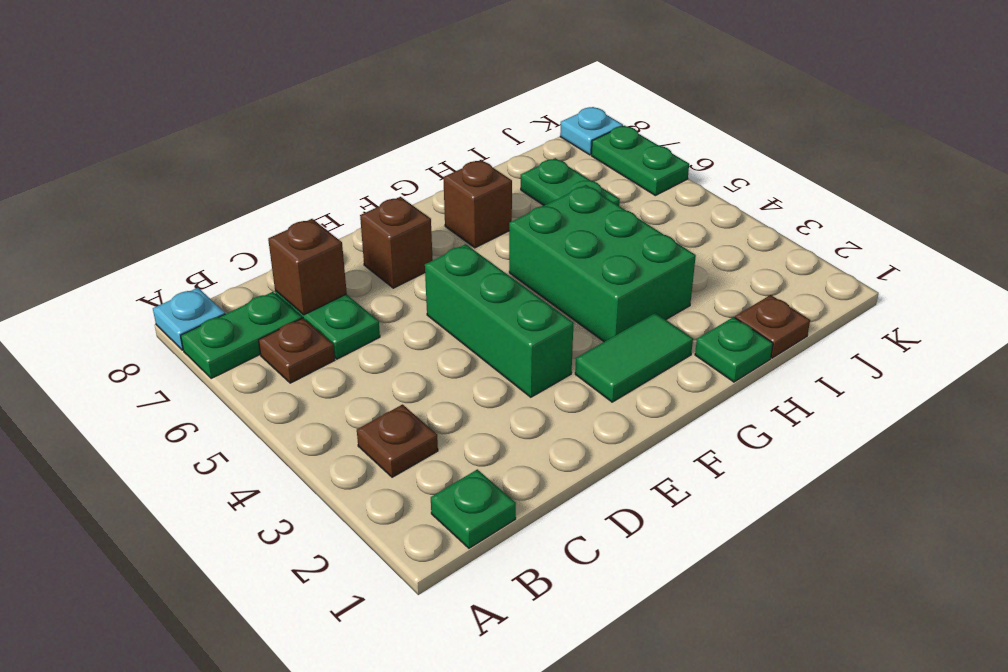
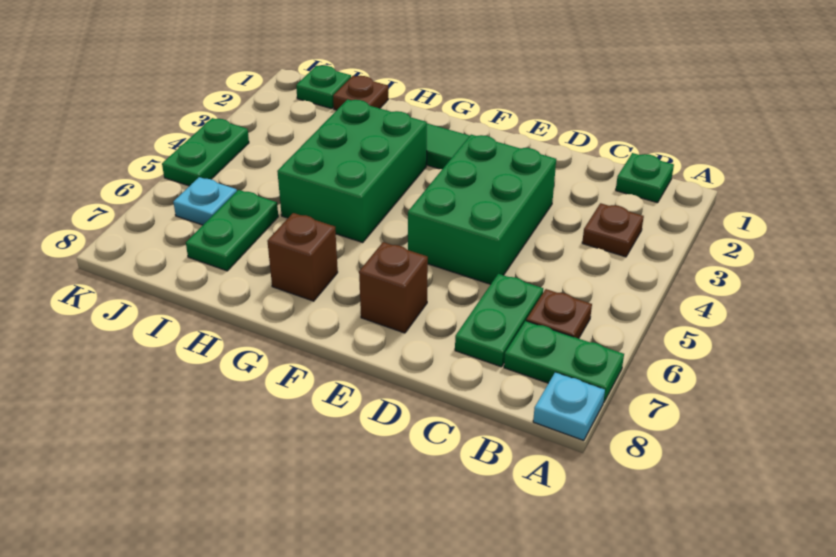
brown brick C7 level 2 -> none
green brick E3:E5 level 1 -> green brick D3:E5 level 1
green plate H1 level 1 -> green plate J1 level 1
green plate K6:K7 level 1 -> green plate K4:K5 level 1
cyan plate K8 level 1 -> cyan plate J6 level 1

